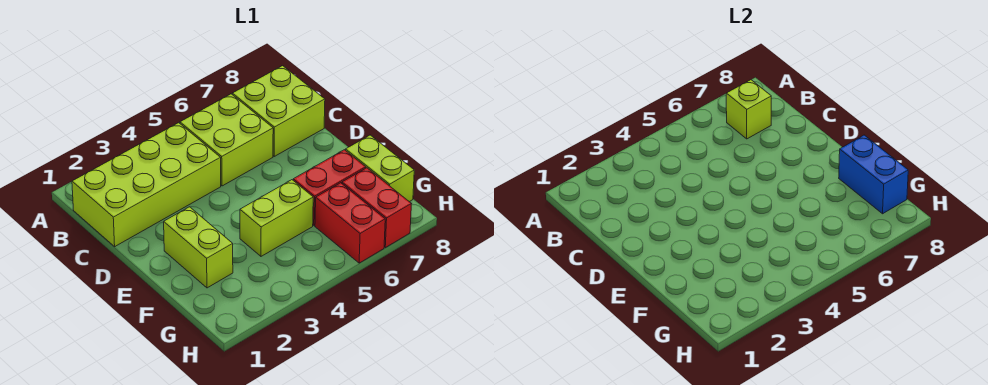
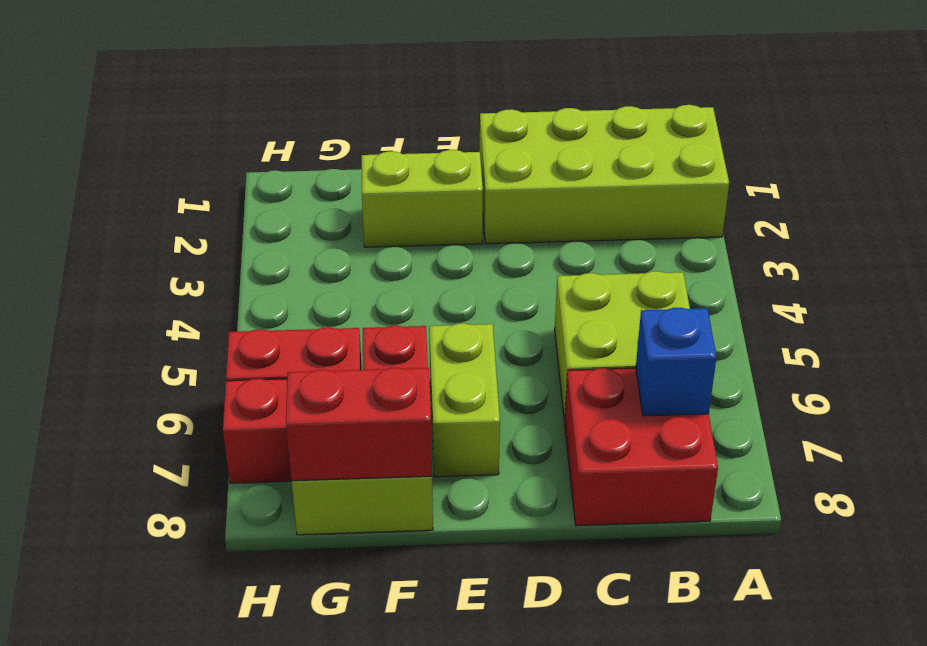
lime brick B1:C4 level 1 -> lime brick A1:D2 level 1
lime brick B7:C8 level 1 -> red brick B7:C8 level 1
lime brick B7 level 2 -> blue brick B7 level 2
lime brick F4:F5 level 1 -> lime brick E6:E7 level 1
blue brick F8:G8 level 2 -> red brick F8:G8 level 2

